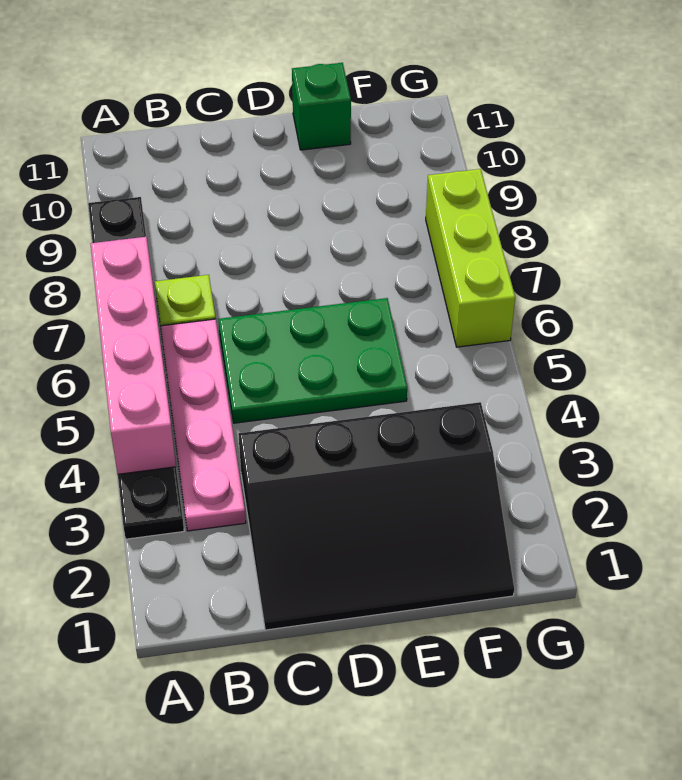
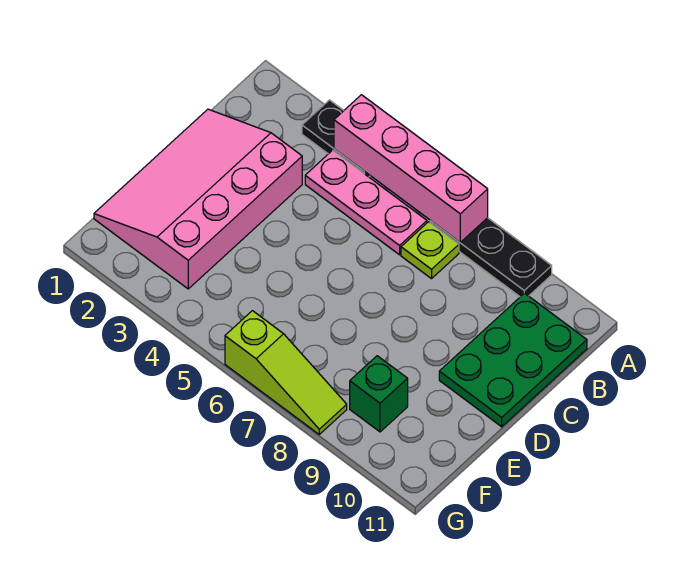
pink plate B3:B6 level 1 -> pink plate B4:B6 level 1
black slope C1:F3 level 1 top 3 -> pink slope C1:F3 level 1 top 3
green plate C5:E6 level 1 -> green plate B10:D11 level 1
green brick E11 level 1 -> green brick F9 level 1
lime brick G6:G8 level 1 -> lime slope G6:G8 level 1 top 6

